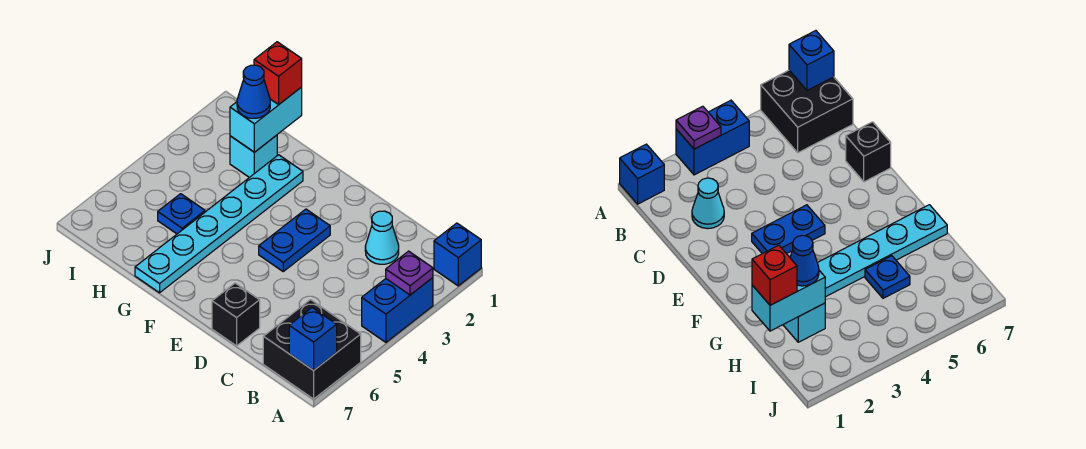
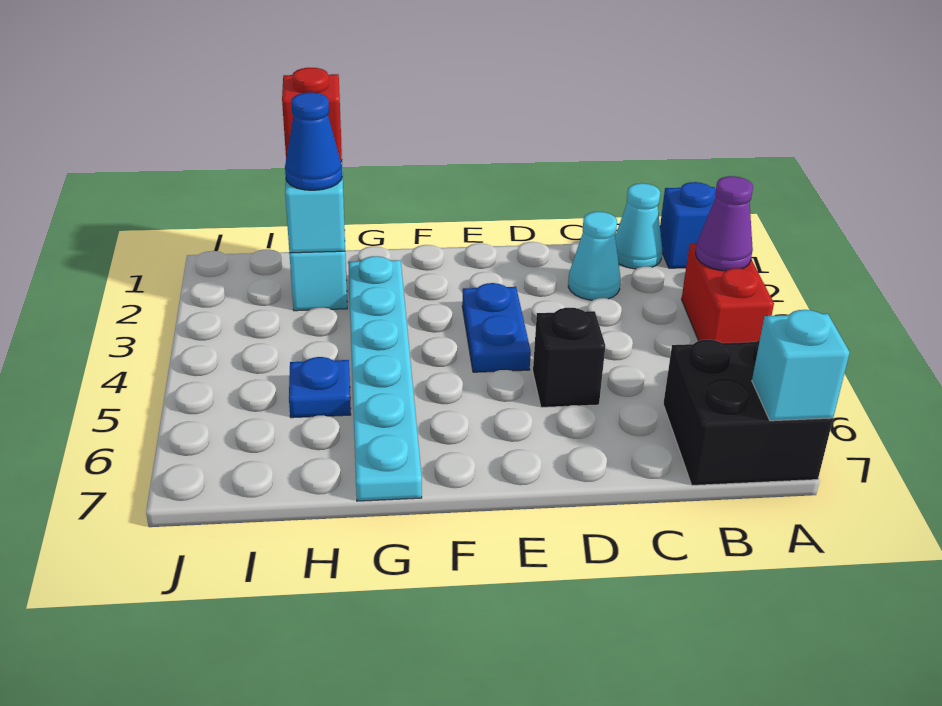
blue brick A3:A4 level 1 -> red brick A3:A4 level 1
purple plate A3 level 2 -> purple cone A3 level 2
blue brick A7 level 2 -> cyan brick A7 level 2
none -> cyan cone B1 level 1
black brick D7 level 1 -> black brick D5 level 1

